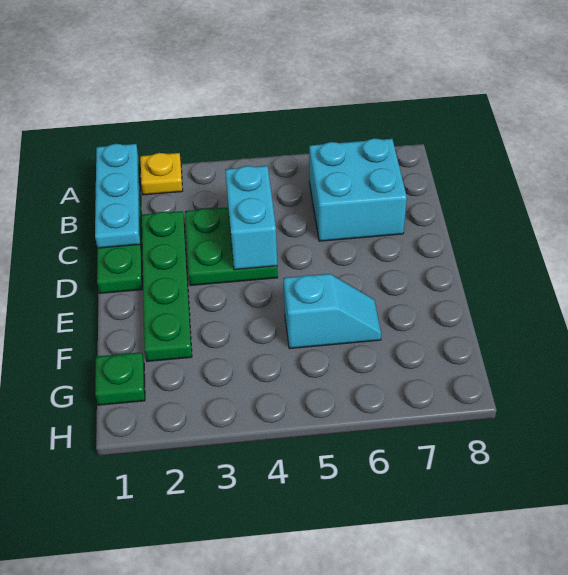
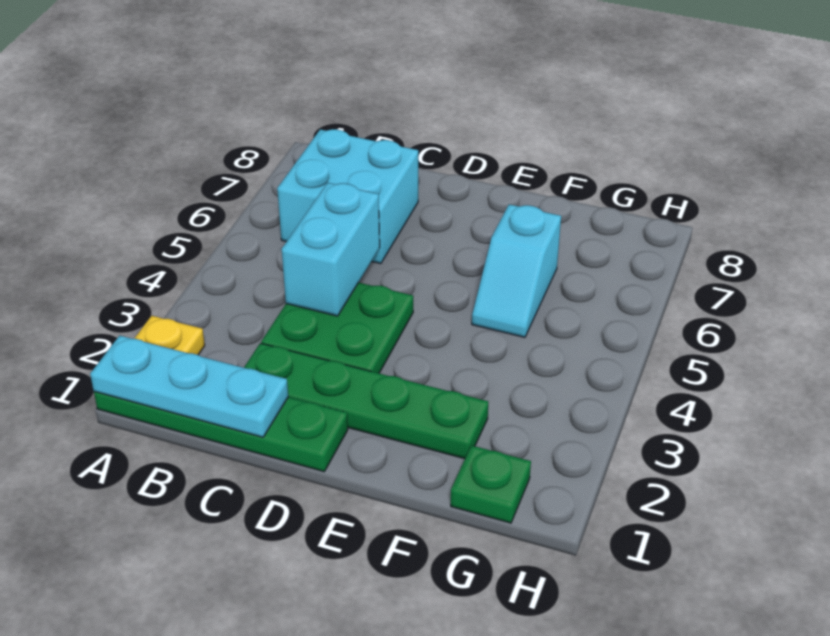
cyan brick C4:D4 level 2 -> cyan brick C4:C5 level 2
cyan slope F5:F6 level 1 top 5 -> cyan slope F5:F6 level 1 top 6

